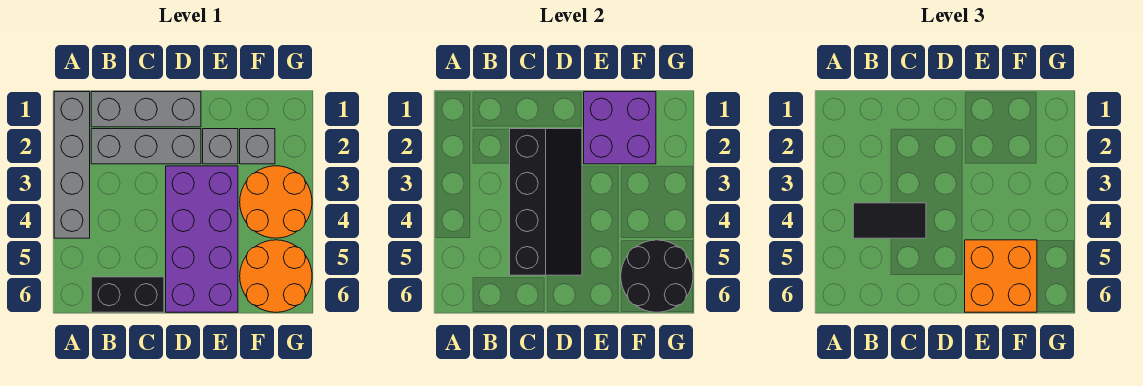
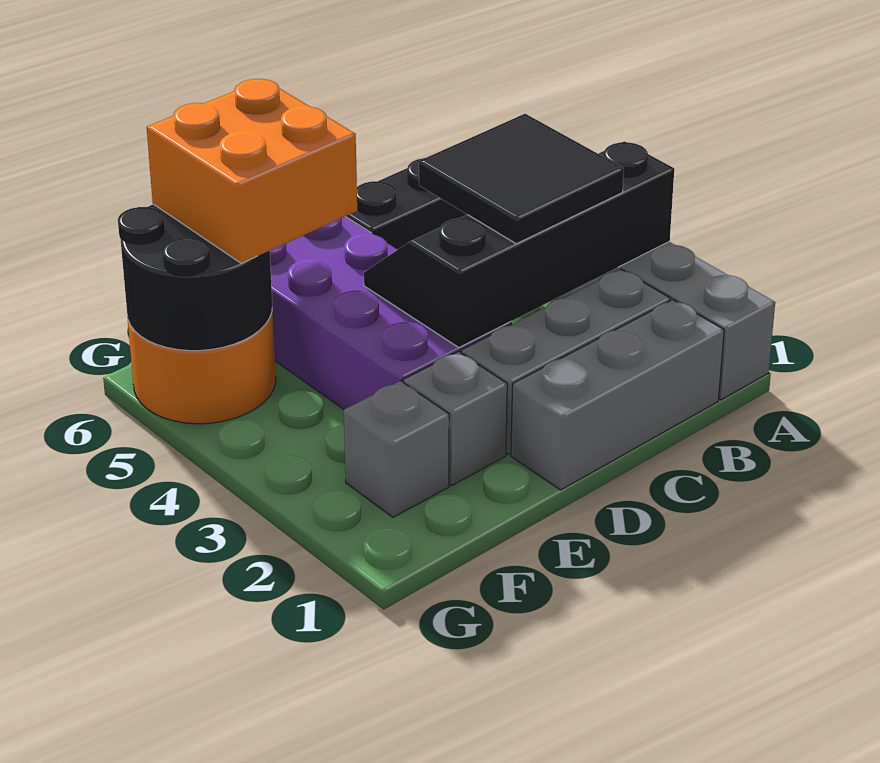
black tile B4:C4 level 3 -> black tile B3:C4 level 3
black slope C2:D5 level 2 top C -> black slope A3:D4 level 2 top 3
purple brick E1:F2 level 2 -> none
orange round brick F3:G4 level 1 -> none

